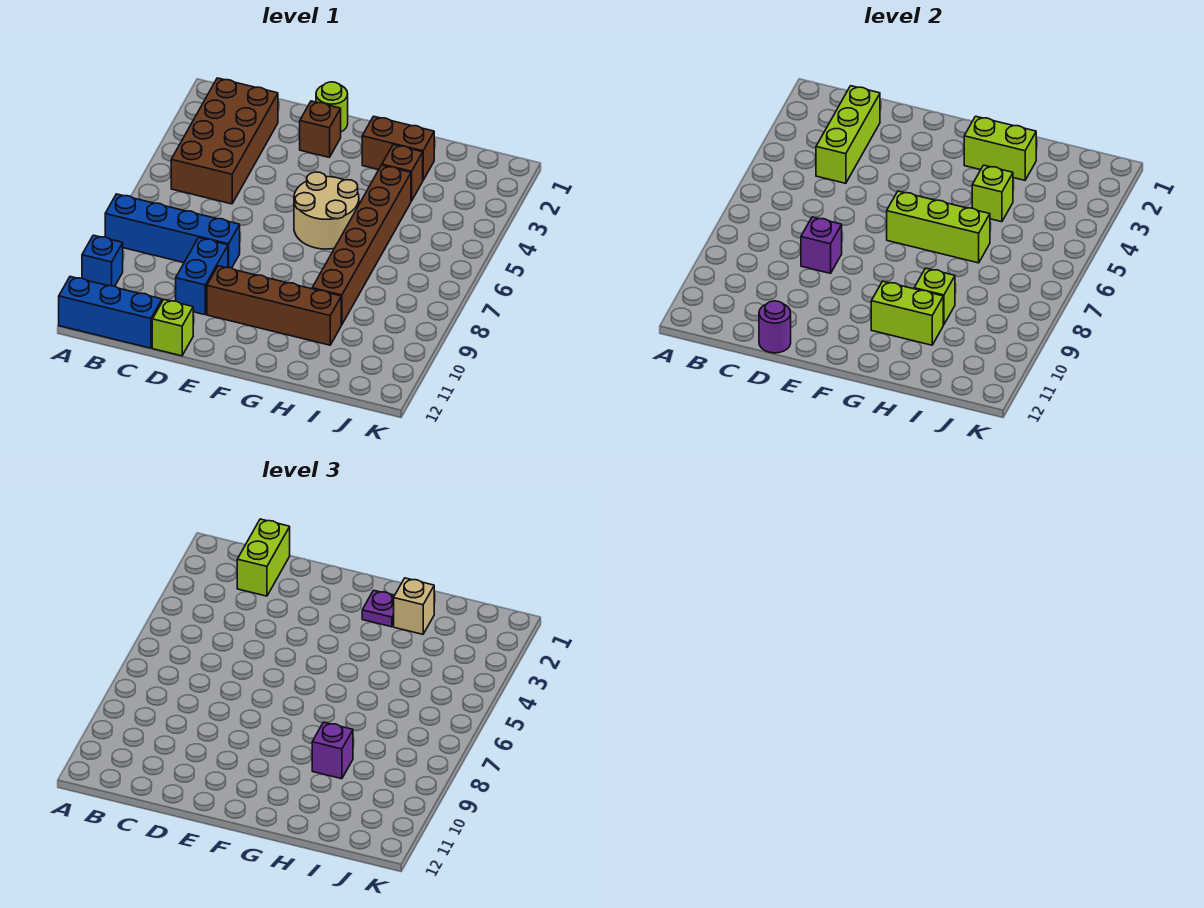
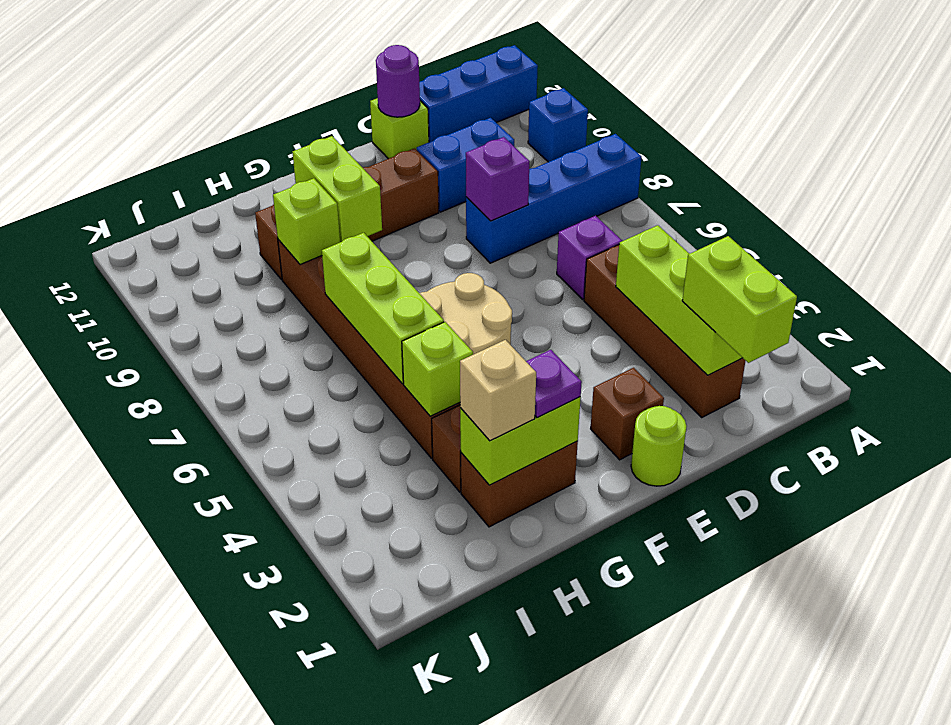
brown brick B2:C5 level 1 -> brown brick C2:C5 level 1
blue brick D9:D10 level 1 -> blue brick C10:D10 level 1
lime brick F6:H6 level 2 -> lime brick H5:H7 level 2
lime brick G10:H10 level 2 -> lime brick G9:G10 level 2
purple brick H9 level 3 -> purple brick C6 level 1

